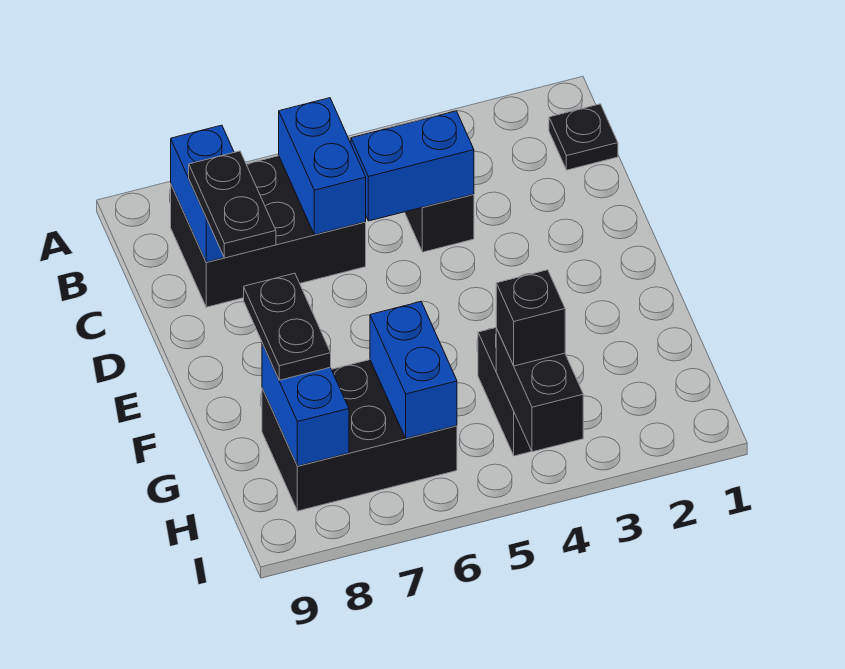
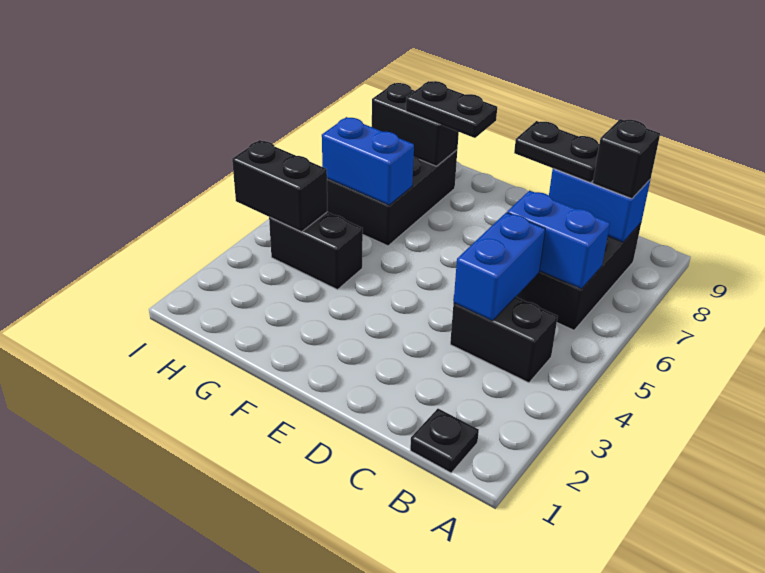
blue brick G8:H8 level 2 -> black brick G8:H8 level 2
black brick H4 level 3 -> black brick B8 level 3

